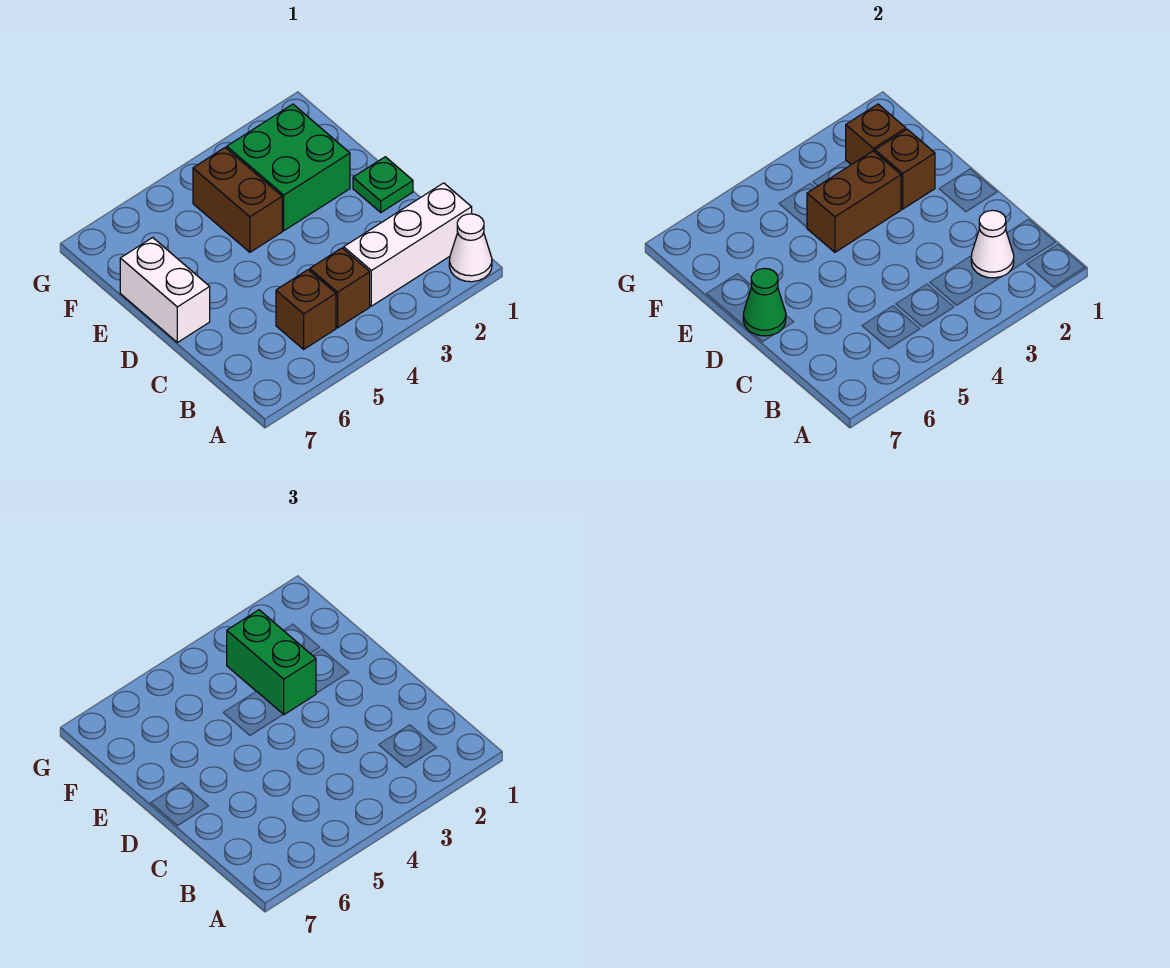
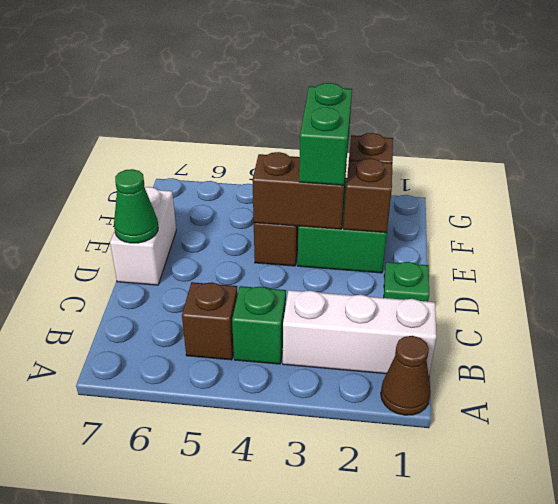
white cone A1 level 1 -> brown cone A1 level 1
white cone B2 level 2 -> none
brown brick B4 level 1 -> green brick B4 level 1

